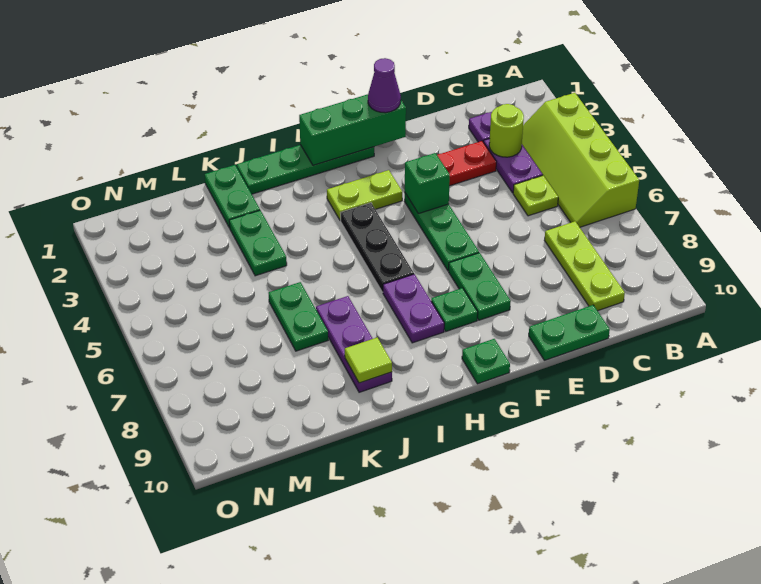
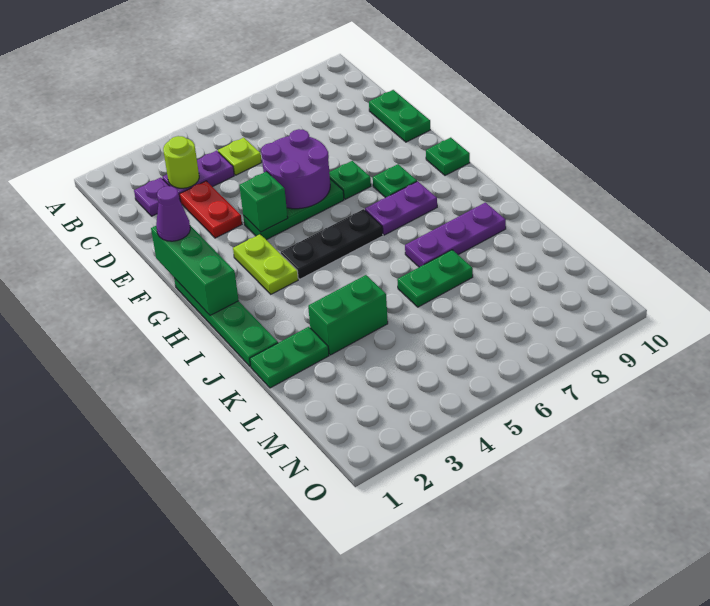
lime slope A3:B6 level 1 top A -> none
lime plate C7:C9 level 1 -> none
none -> purple round brick E5:F6 level 2
green plate F7:F8 level 1 -> green plate F7 level 1
lime tile J9 level 2 -> none
green plate K3:K4 level 1 -> green brick K3:K4 level 1

